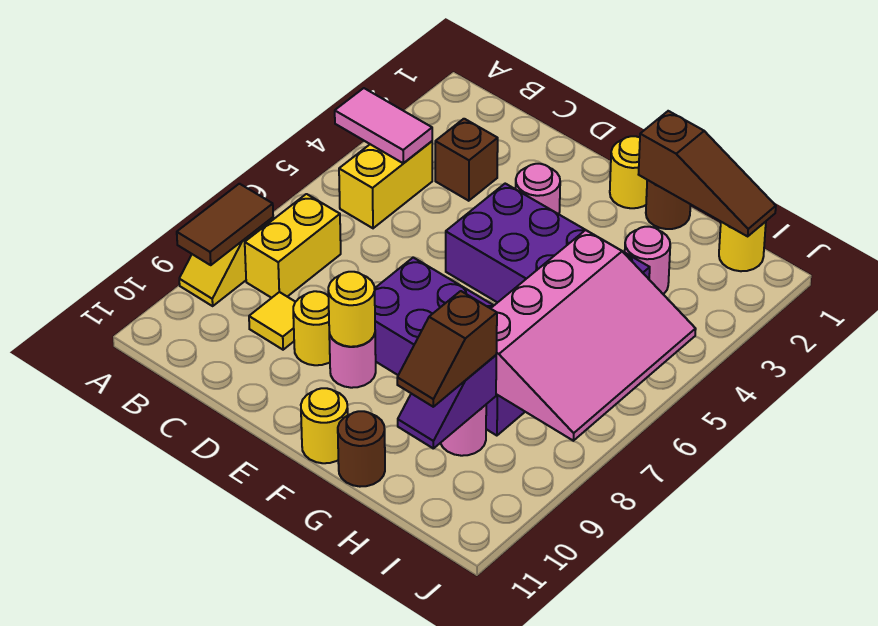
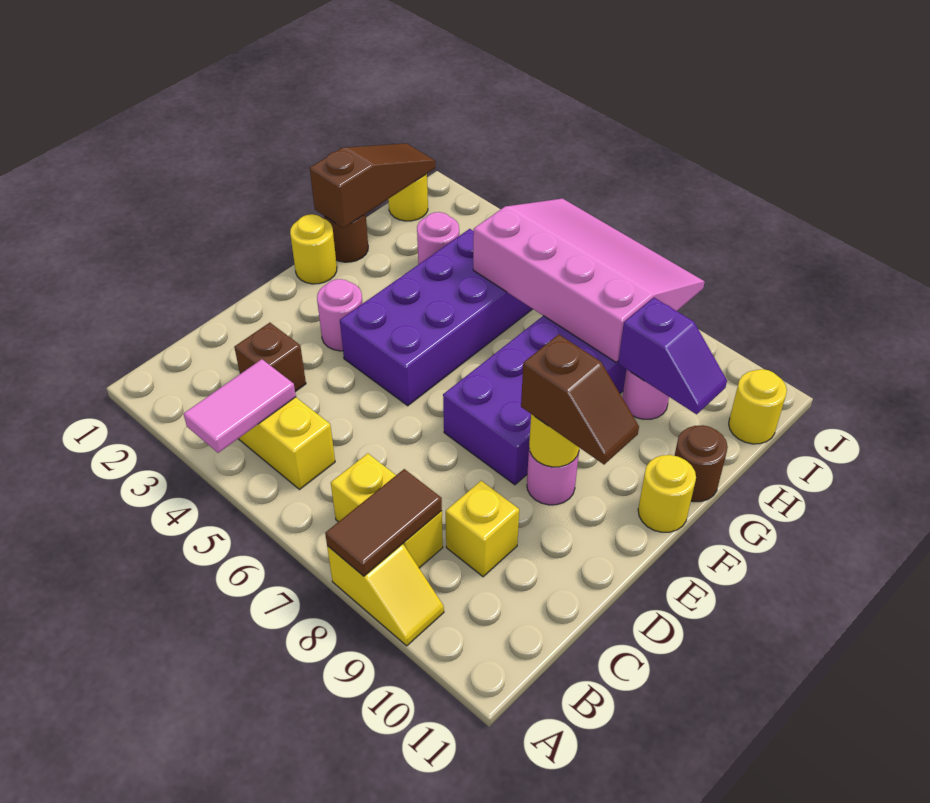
brown tile A8:A9 level 2 -> brown tile A8:B8 level 2
yellow tile C9 level 1 -> yellow brick C9 level 1
yellow round brick D9 level 1 -> yellow round brick I11 level 1
brown slope H9:H10 level 3 top 9 -> brown slope E9:E10 level 3 top 9

